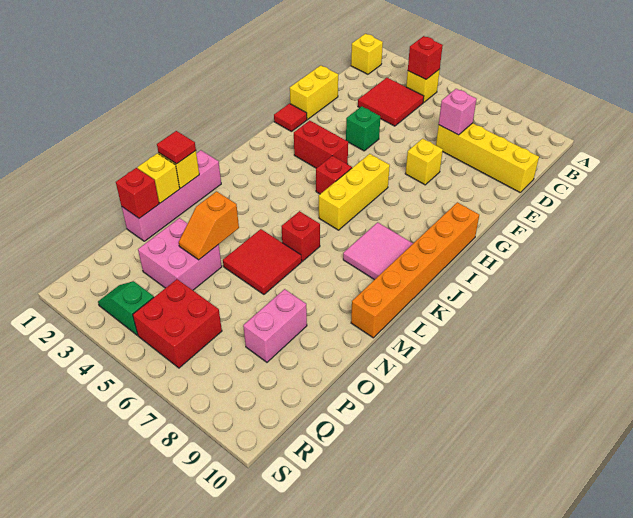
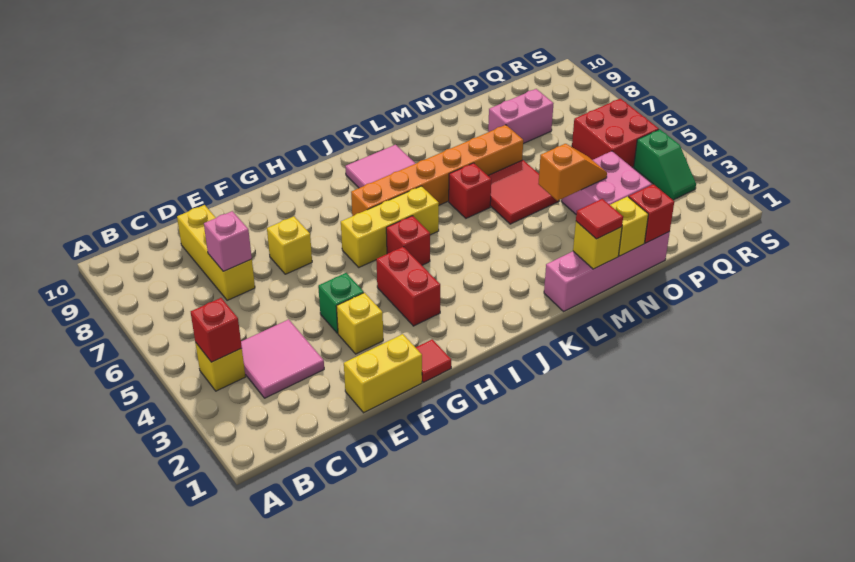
yellow brick B1 level 1 -> yellow brick F3 level 1
red tile C3:D4 level 1 -> pink tile C3:D4 level 1
yellow brick D7:D10 level 1 -> yellow brick D7:D9 level 1
orange brick H10:M10 level 1 -> orange brick I7:N7 level 1

